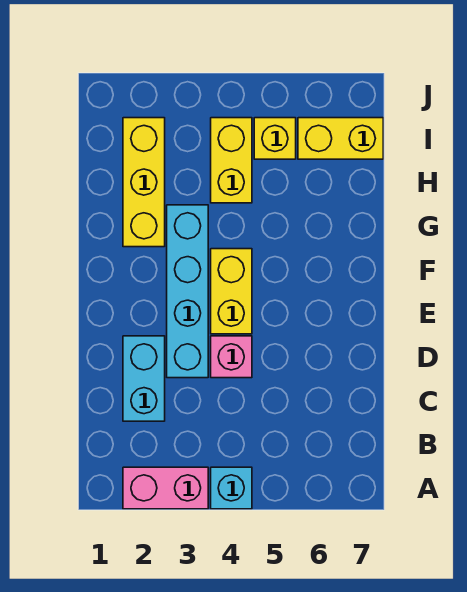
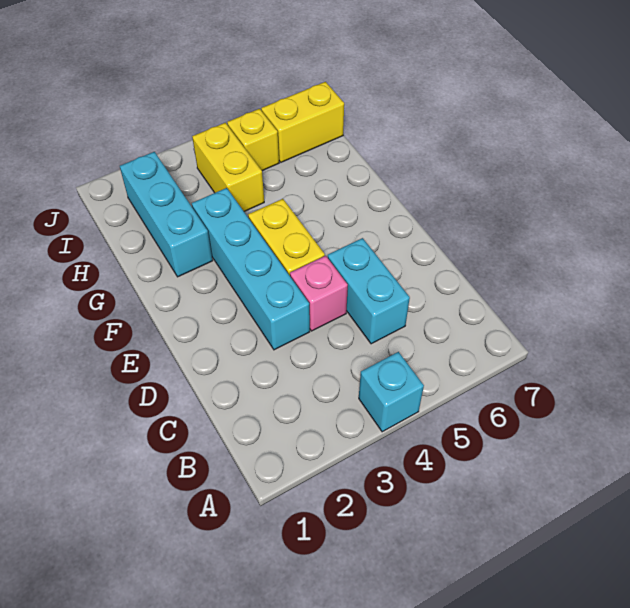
pink brick A2:A3 level 1 -> none
cyan brick C2:D2 level 1 -> cyan brick C5:D5 level 1
yellow brick G2:I2 level 1 -> cyan brick G2:I2 level 1

